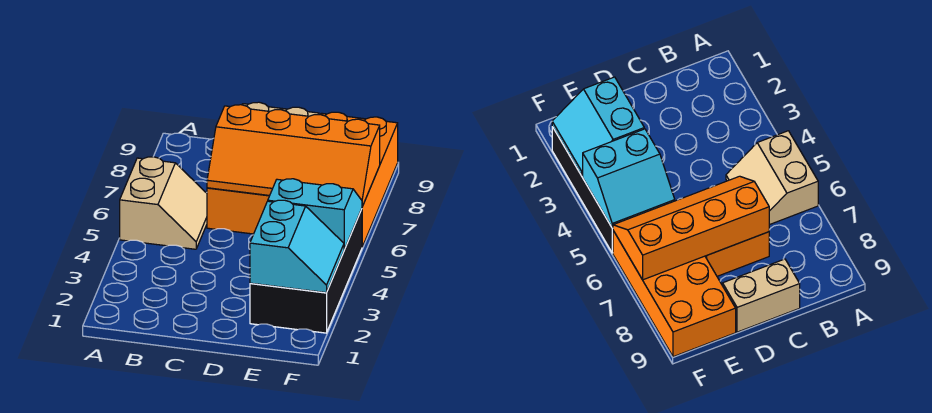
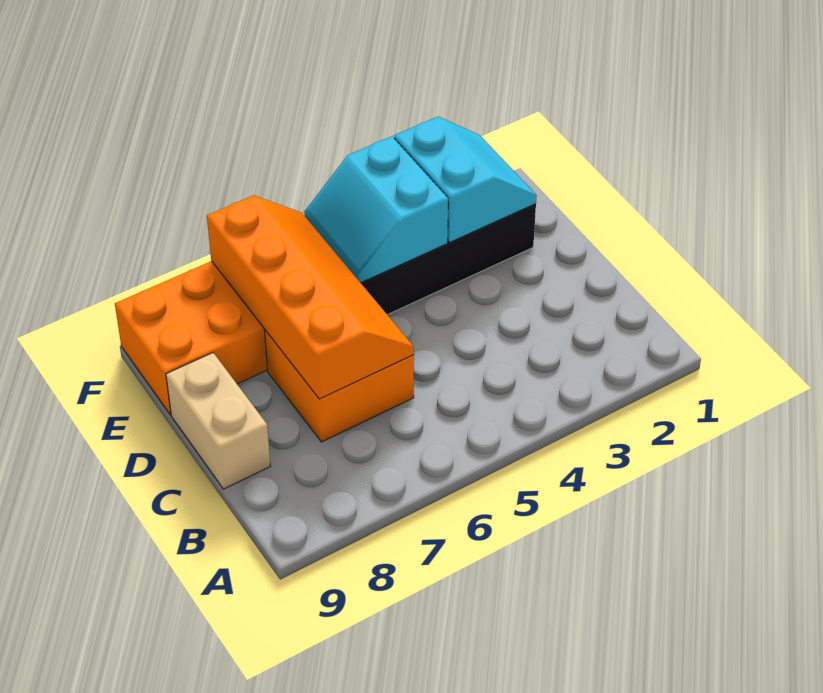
tan slope A5:B6 level 1 top A -> none
cyan slope E2:F3 level 2 top E -> cyan slope E2:F3 level 2 top 3

